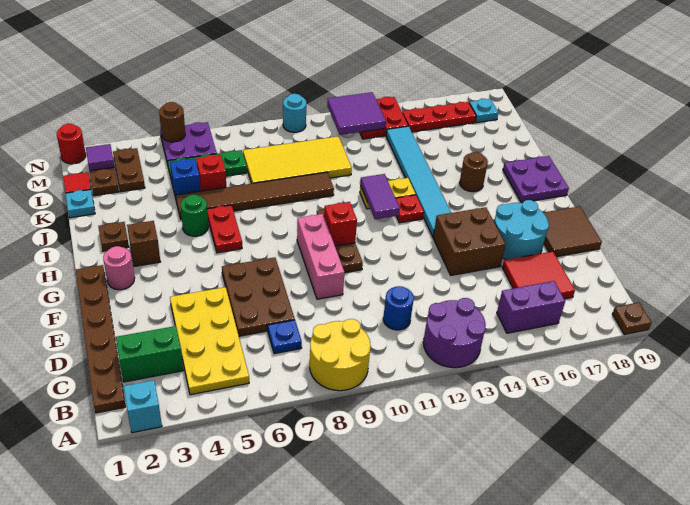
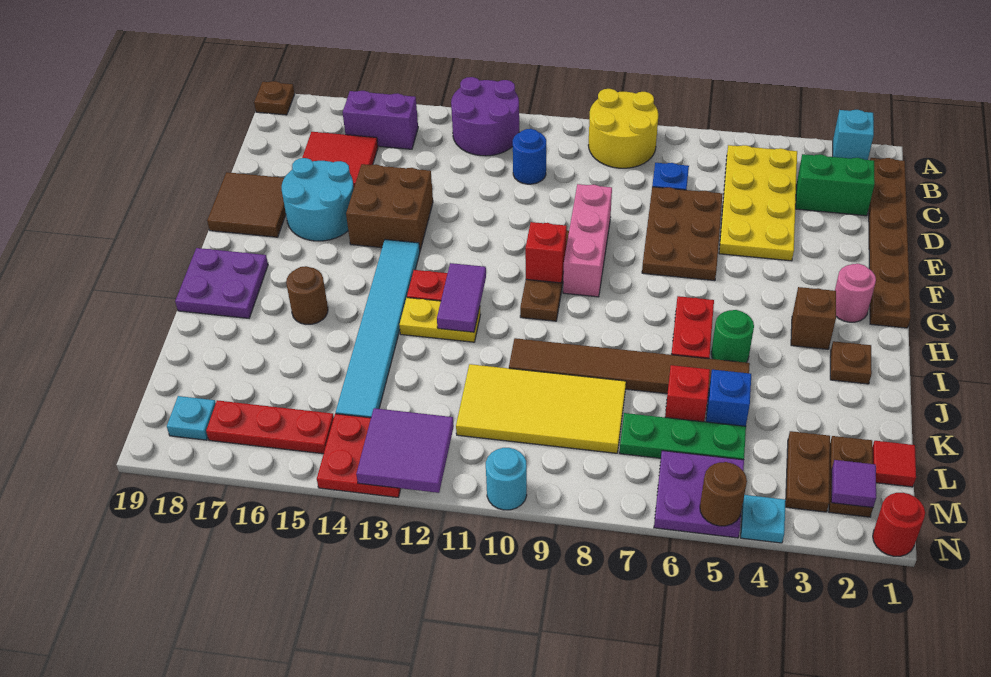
cyan plate K1 level 1 -> cyan plate N4 level 1

